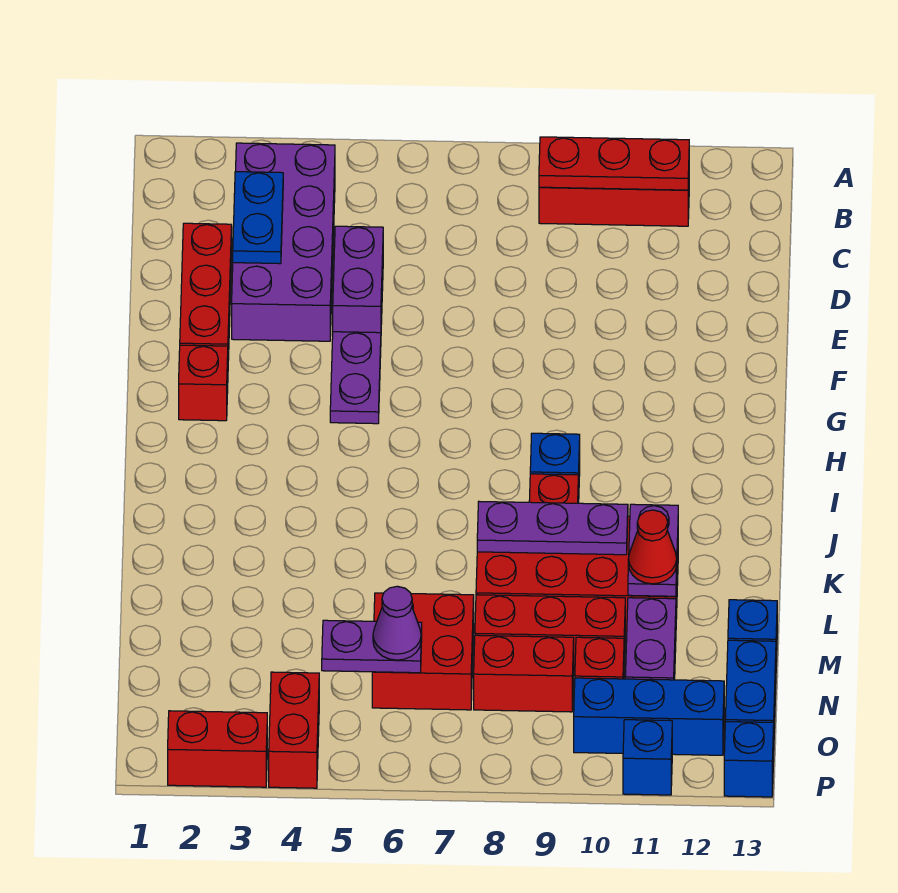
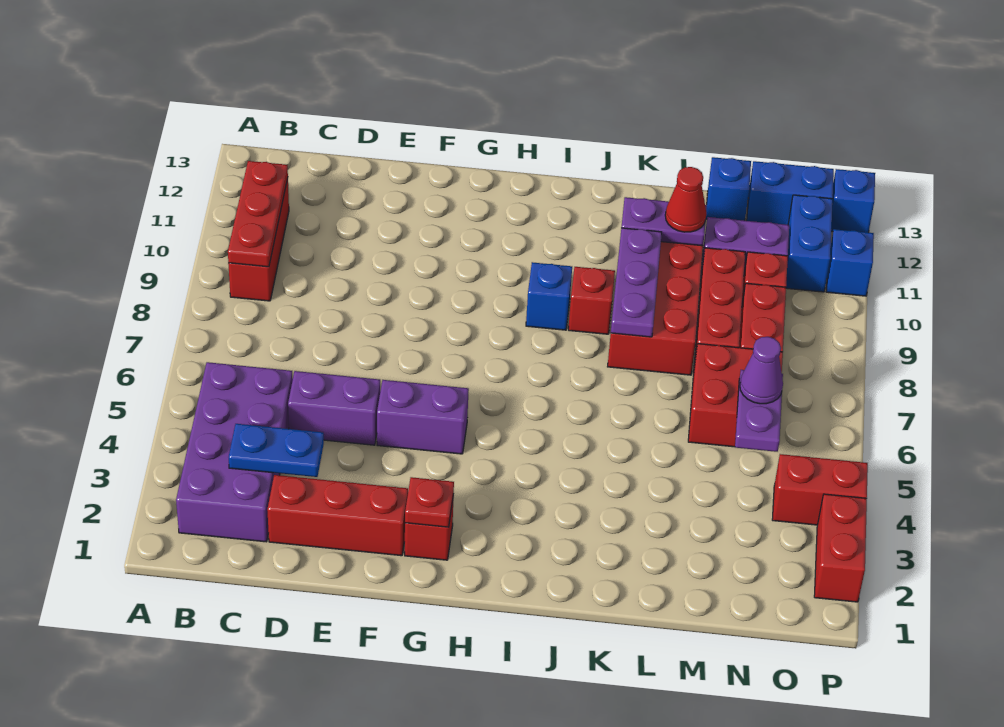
purple brick B3:E4 level 1 -> purple brick B2:C5 level 1
purple plate F5:G5 level 1 -> purple brick F5:G5 level 1
none -> red plate G2 level 2
blue brick O10:O12 level 1 -> blue brick O11:O12 level 1

